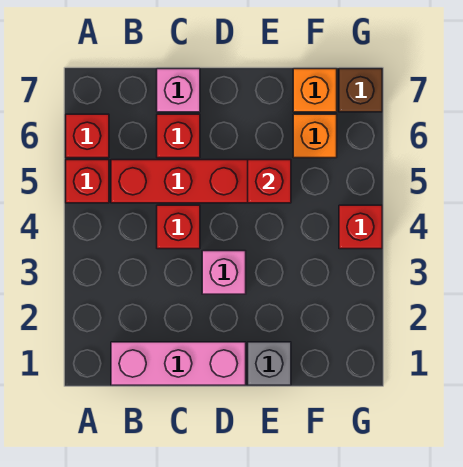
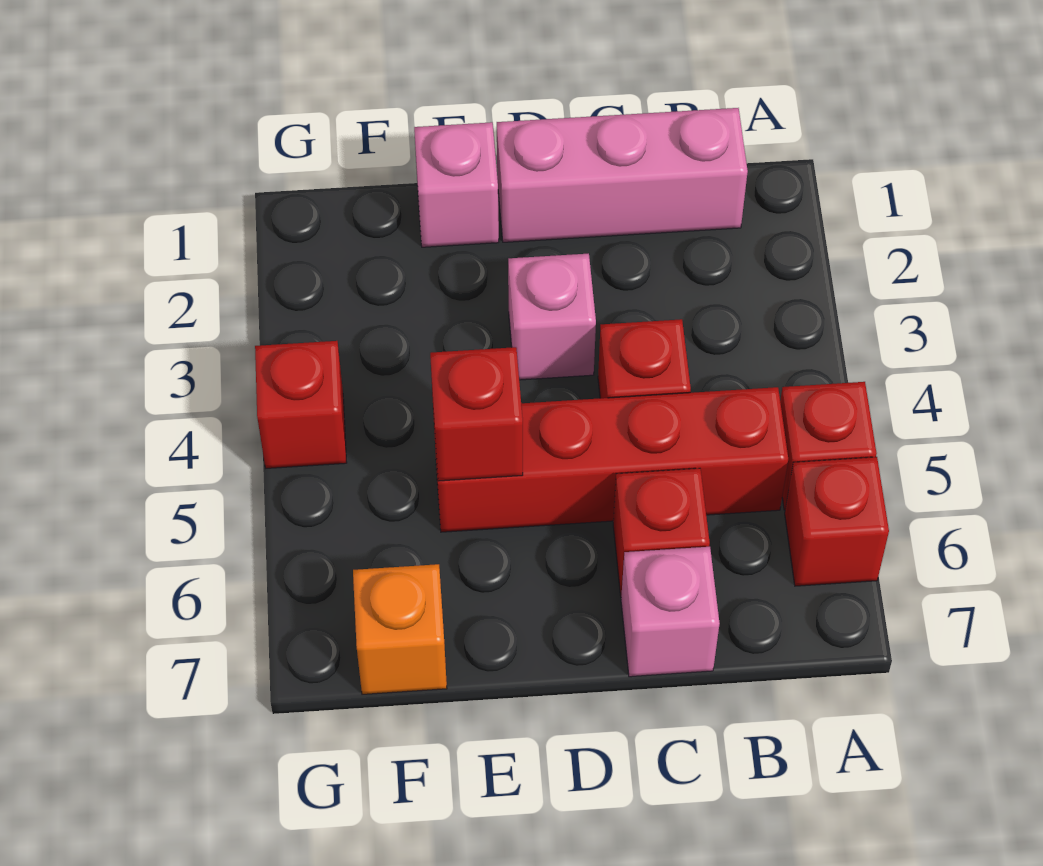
grey brick E1 level 1 -> pink brick E1 level 1
orange brick F6 level 1 -> none
brown brick G7 level 1 -> none

